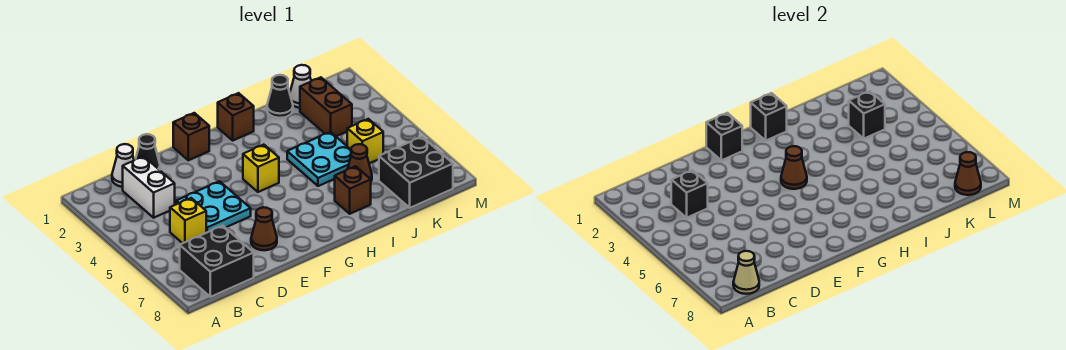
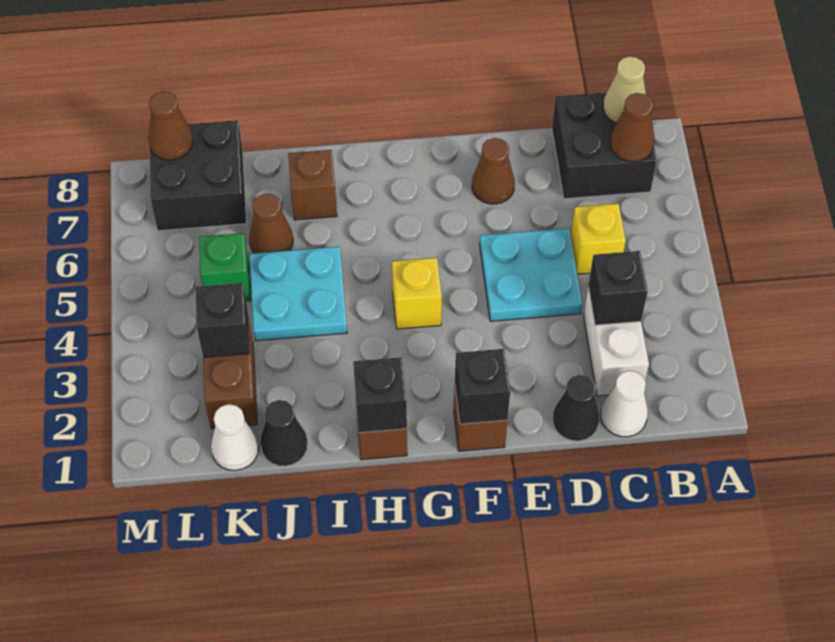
brown cone G4 level 2 -> brown cone B7 level 2
yellow brick K5 level 1 -> green brick K5 level 1

